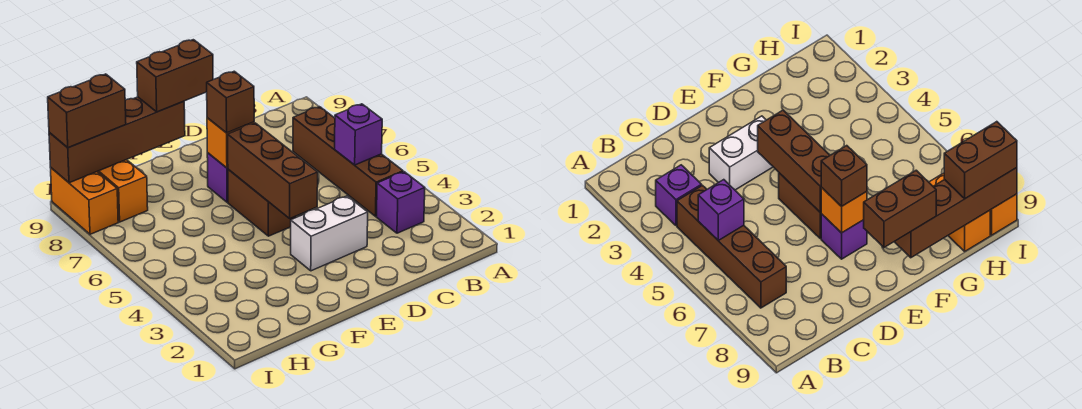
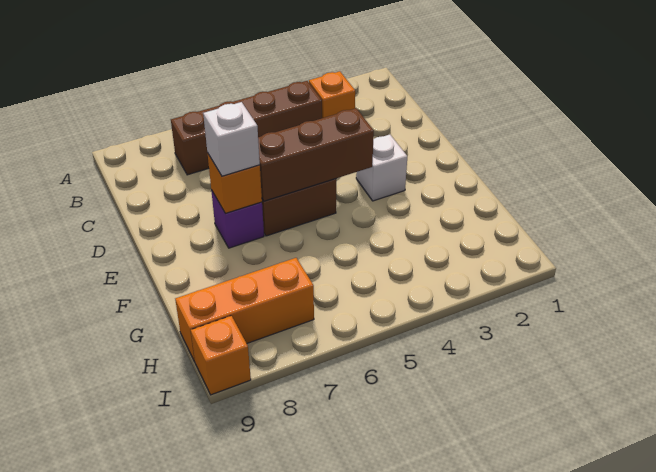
purple brick B3 level 1 -> orange brick B3 level 1
purple brick B5 level 2 -> none
white brick D3:E3 level 1 -> white brick E3 level 1
brown brick E7 level 3 -> white brick E7 level 3
brown brick E9:F9 level 3 -> none
brown brick F9:I9 level 2 -> none
orange brick H8:H9 level 1 -> orange brick H7:H9 level 1
brown brick H9:I9 level 3 -> none
orange brick I8:I9 level 1 -> orange brick I9 level 1

